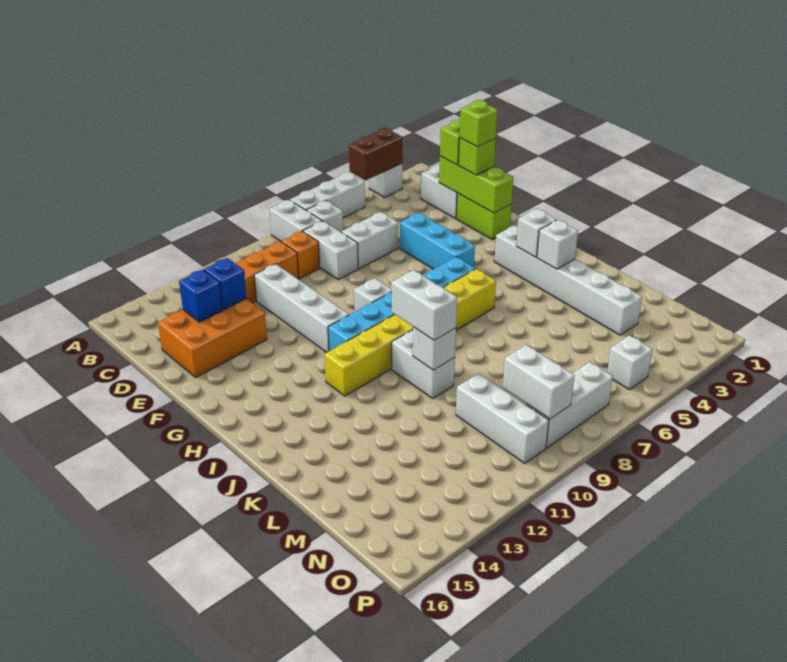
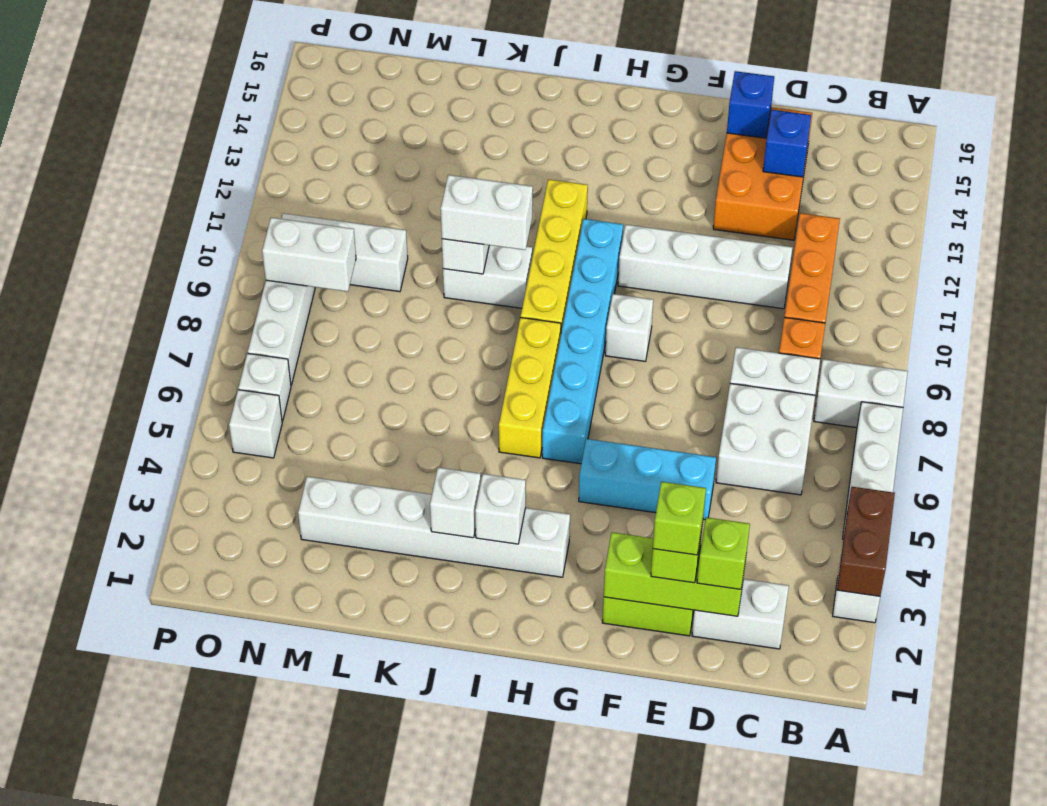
white brick B7 level 1 -> white brick O6 level 1
white brick D6:D7 level 1 -> white brick C6:D7 level 1
blue brick D13 level 2 -> blue brick E15 level 2

